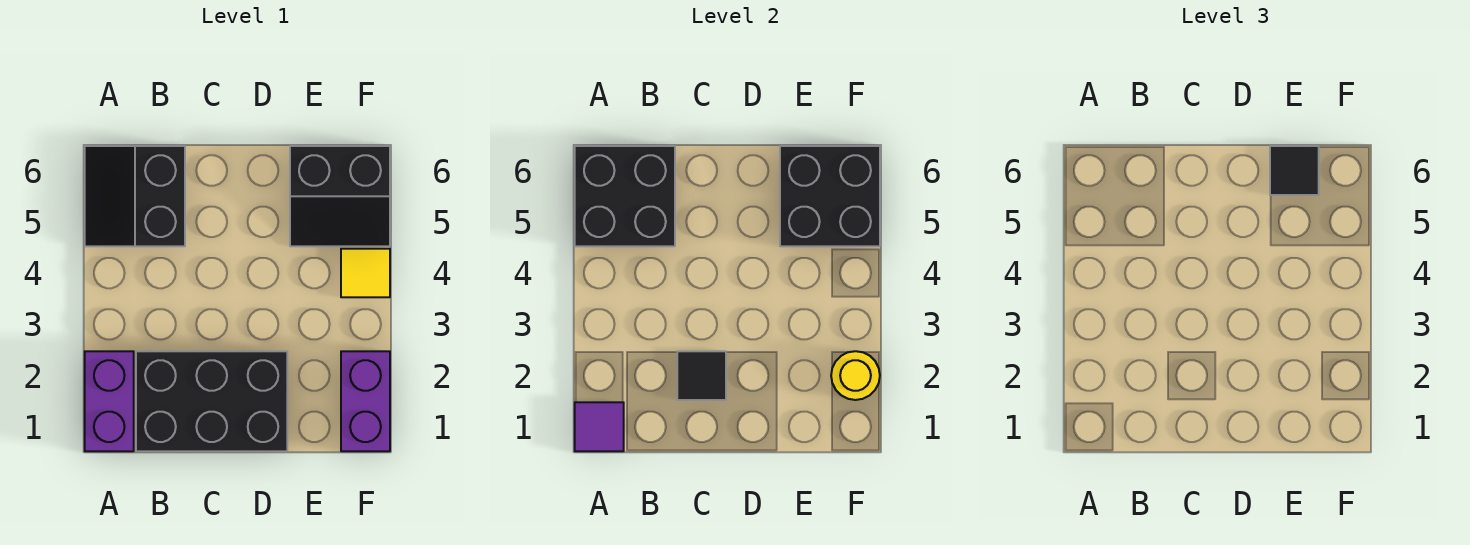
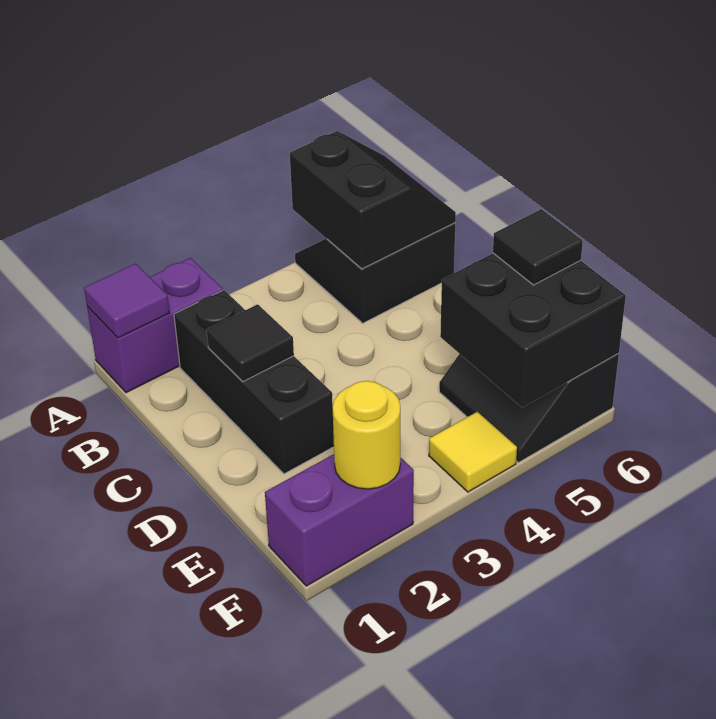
black brick A5:B6 level 2 -> black slope A5:B6 level 2 top 5
black brick B1:D2 level 1 -> black brick B2:D2 level 1

